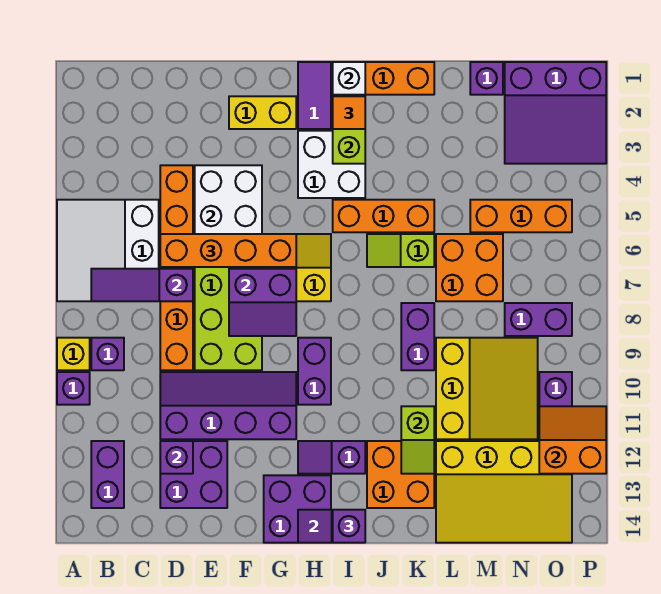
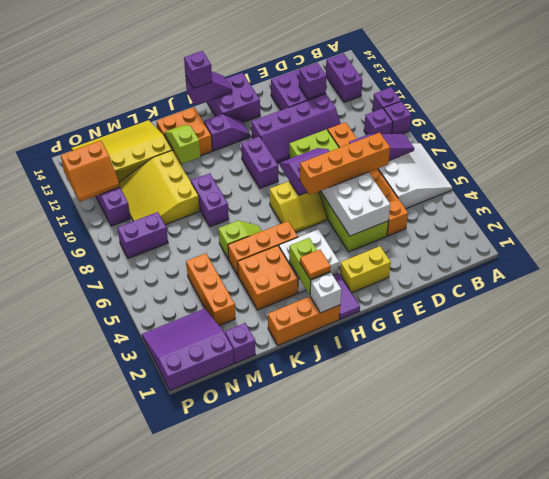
yellow brick A9 level 1 -> purple brick A9 level 1
orange brick L6:M7 level 1 -> orange brick J3:K4 level 1
orange brick M5:O5 level 1 -> orange brick M3:M5 level 1

